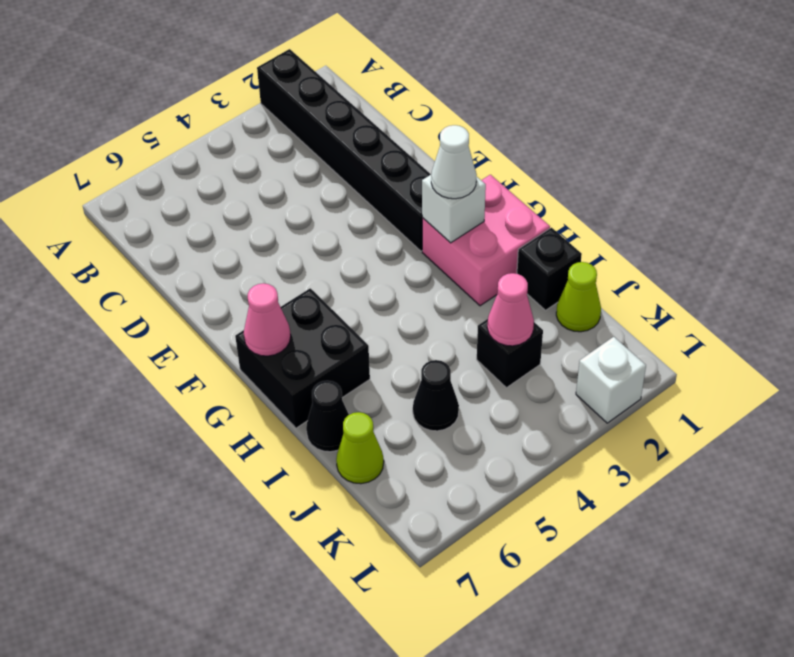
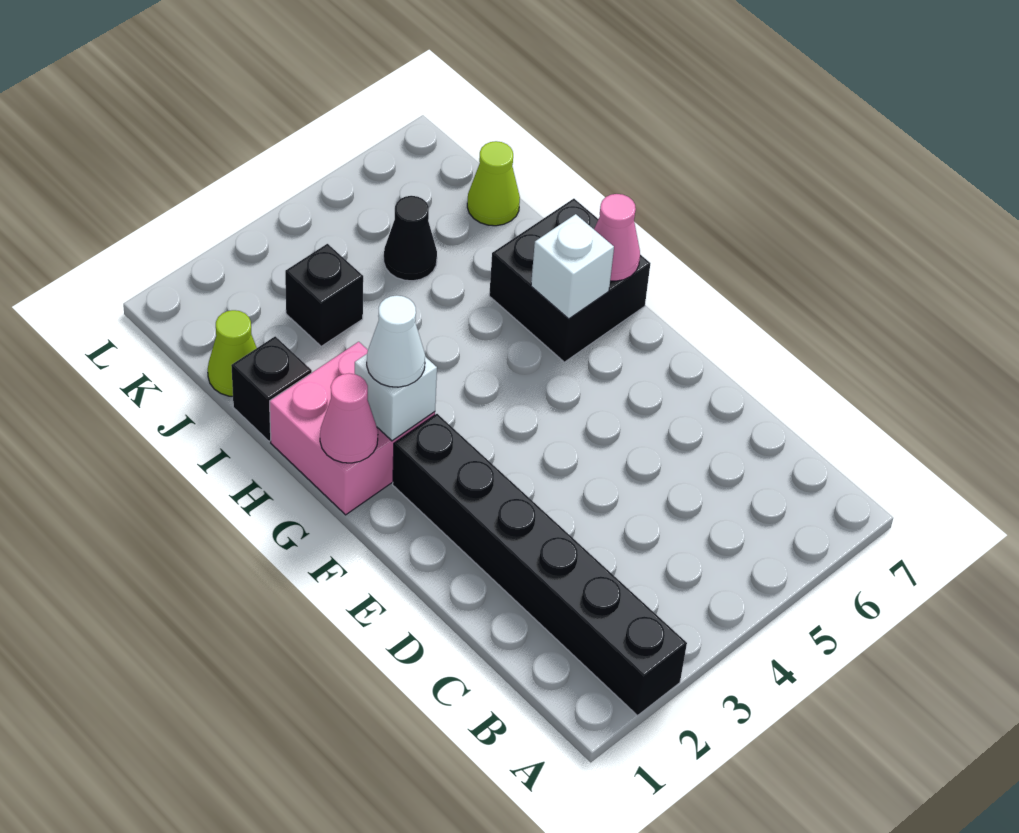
black cone I7 level 1 -> none
pink cone J3 level 2 -> pink cone G1 level 2
white brick L2 level 1 -> white brick G6 level 2

